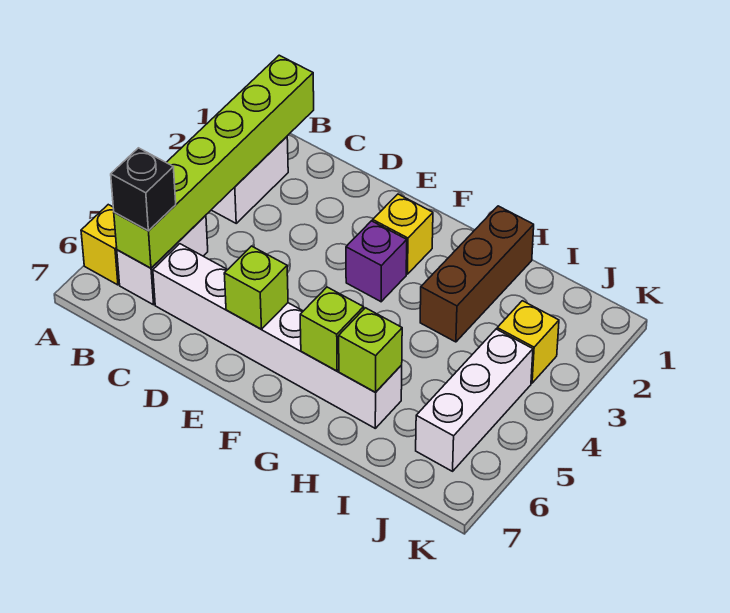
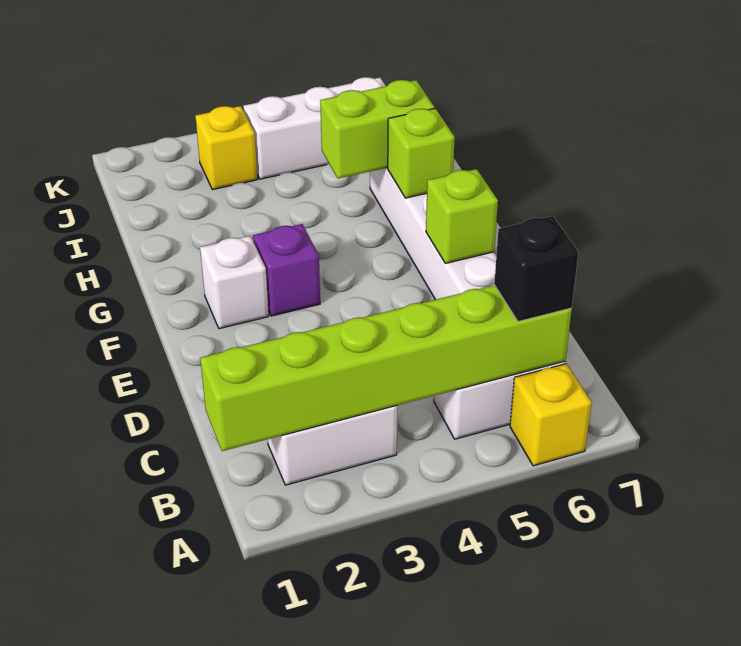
yellow brick F2 level 1 -> white brick F2 level 1
brown brick H1:H3 level 1 -> none
lime brick H6 level 2 -> lime brick H5:H6 level 2

